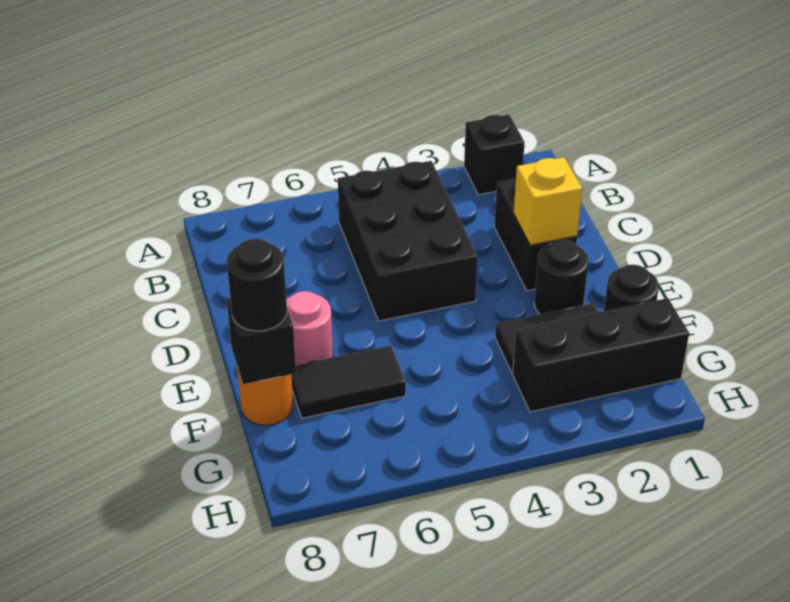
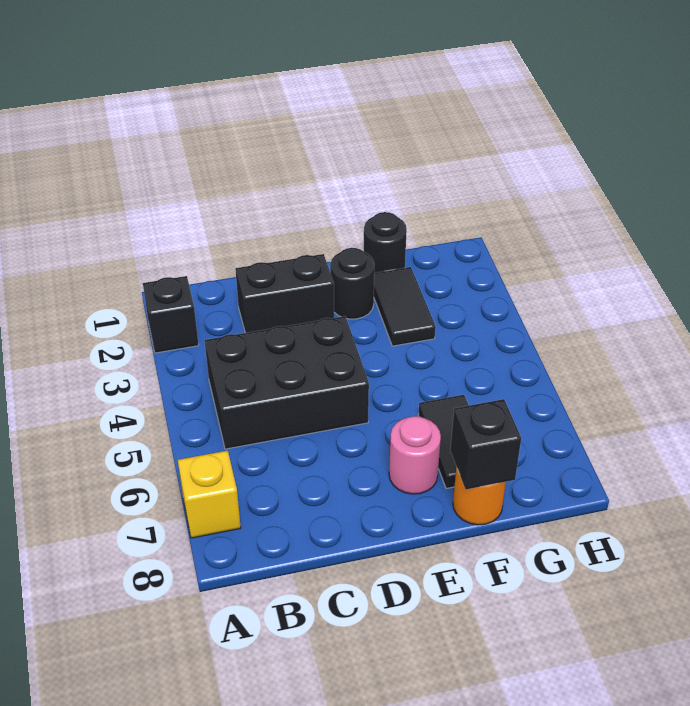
yellow brick D2 level 2 -> yellow brick A7 level 1
black round brick F8 level 3 -> none
black brick G1:G3 level 1 -> none

